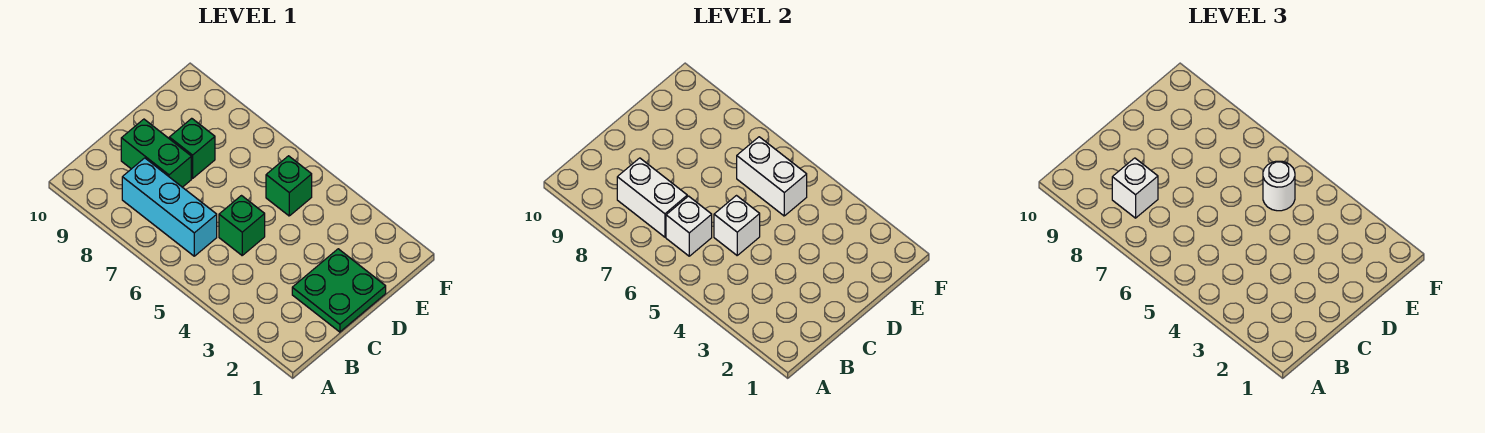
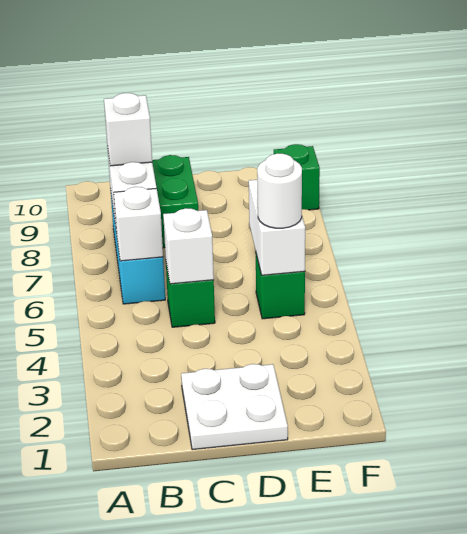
green plate C1:D2 level 1 -> white plate C1:D2 level 1
green brick D8 level 1 -> green brick F9 level 1

